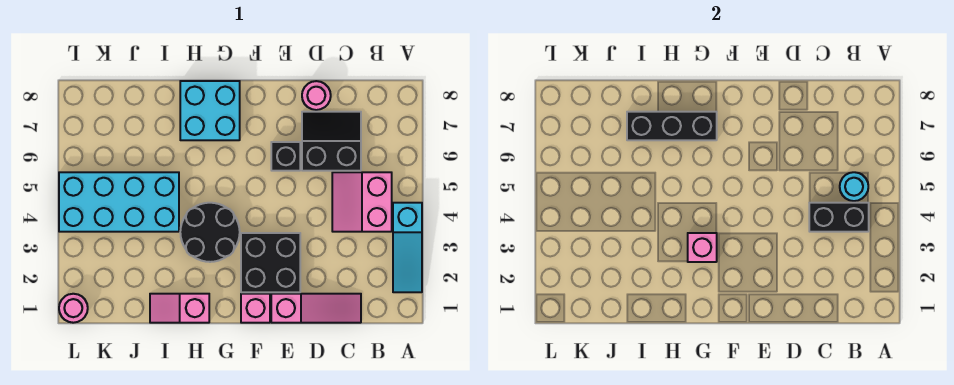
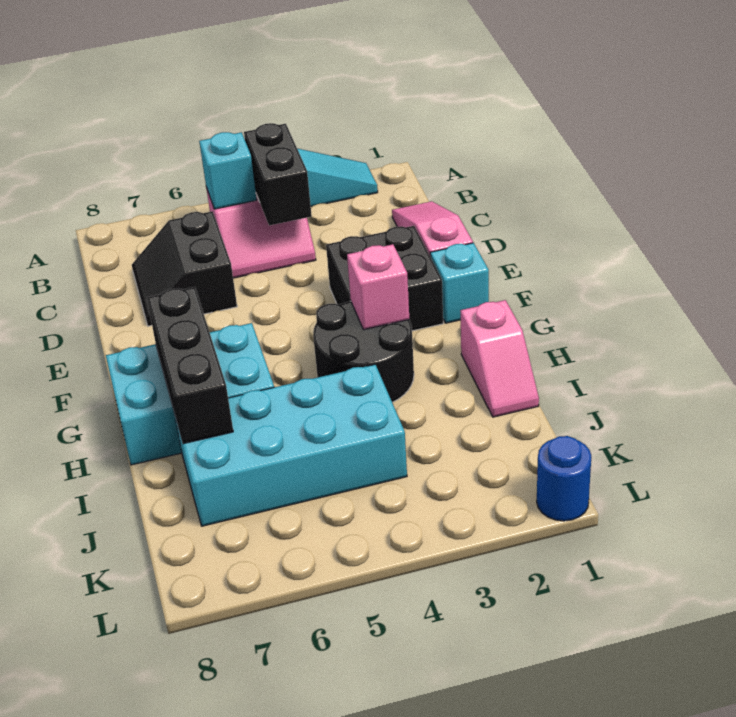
cyan round brick B5 level 2 -> cyan brick B5 level 2
pink round brick D8 level 1 -> none
black brick E6 level 1 -> none
pink brick F1 level 1 -> cyan brick F1 level 1
cyan brick G7:H8 level 1 -> cyan brick G6:H8 level 1
cyan brick I4:L5 level 1 -> cyan brick I4:J7 level 1
pink round brick L1 level 1 -> blue round brick L1 level 1

